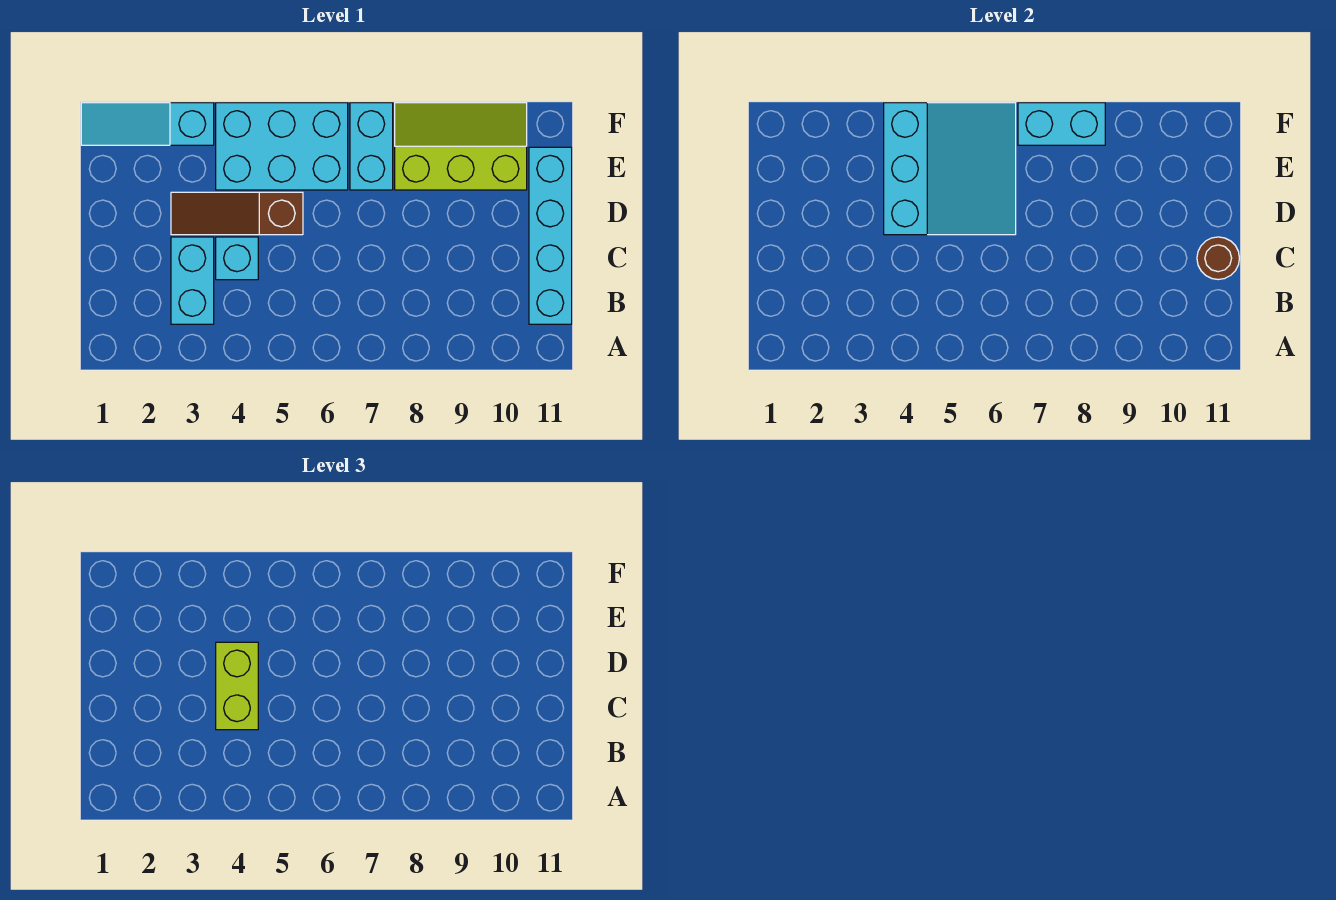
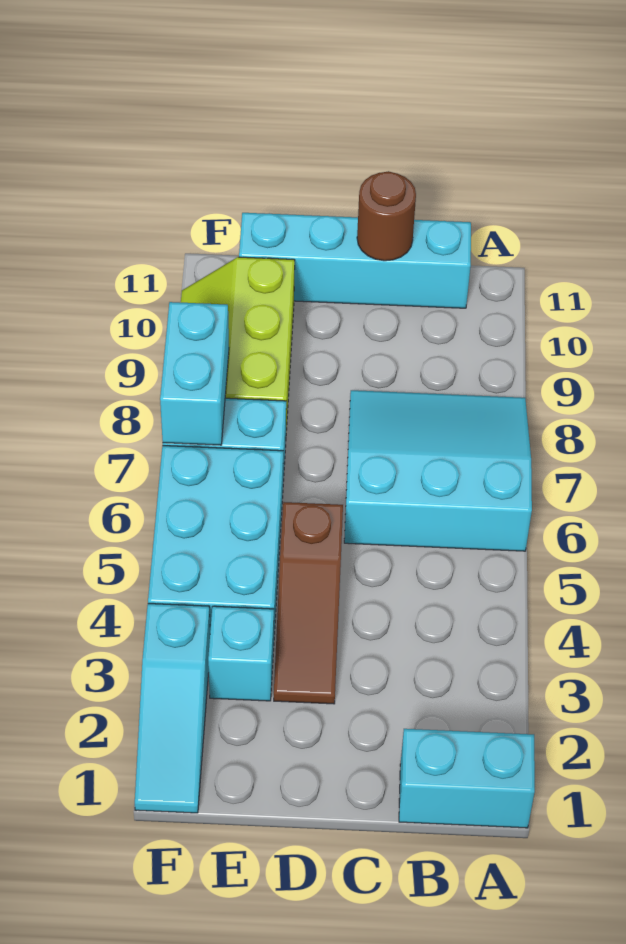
cyan brick B3:C3 level 1 -> cyan brick A1:B1 level 1
cyan brick C4 level 1 -> cyan brick E3 level 1
lime brick C4:D4 level 3 -> none
cyan slope D4:F6 level 2 top 4 -> cyan slope A6:C8 level 1 top 6

